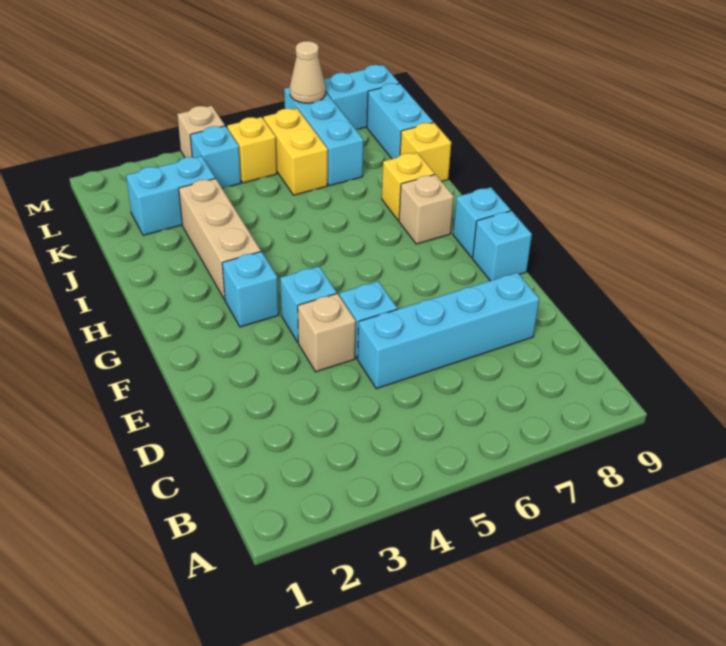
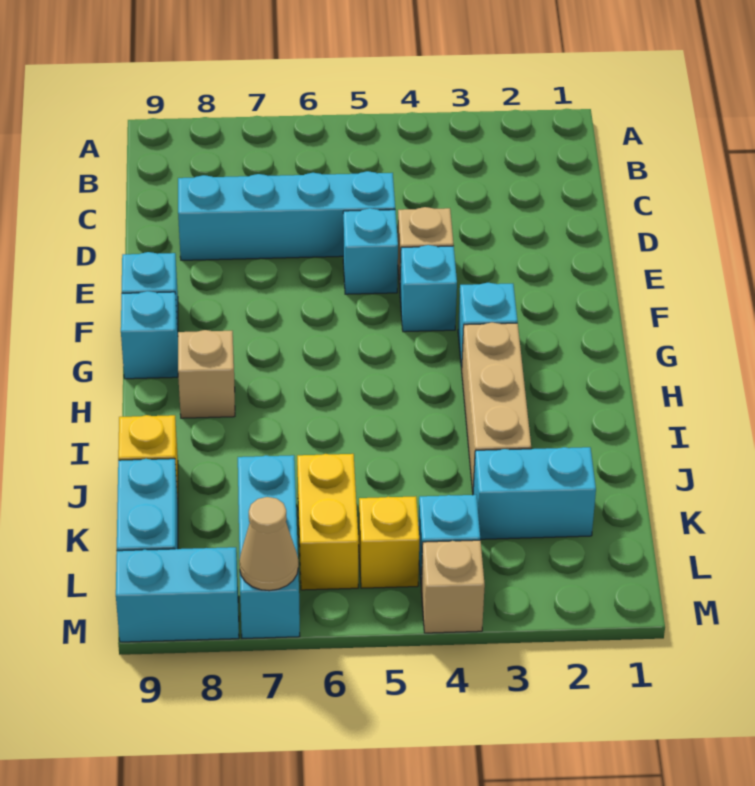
yellow brick I8 level 1 -> none

